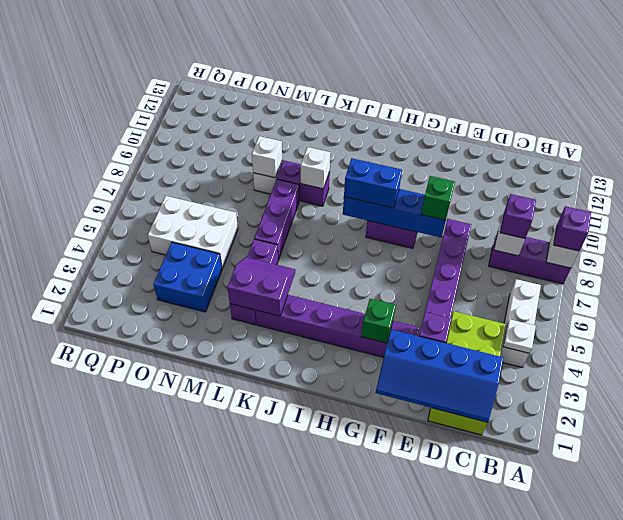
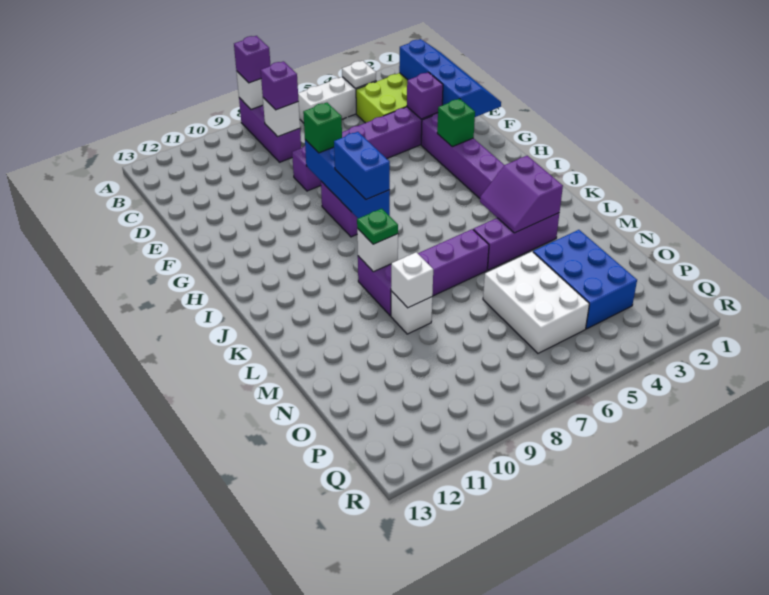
none -> green plate K9 level 3
blue brick N3:O4 level 1 -> blue brick N3:P4 level 1

